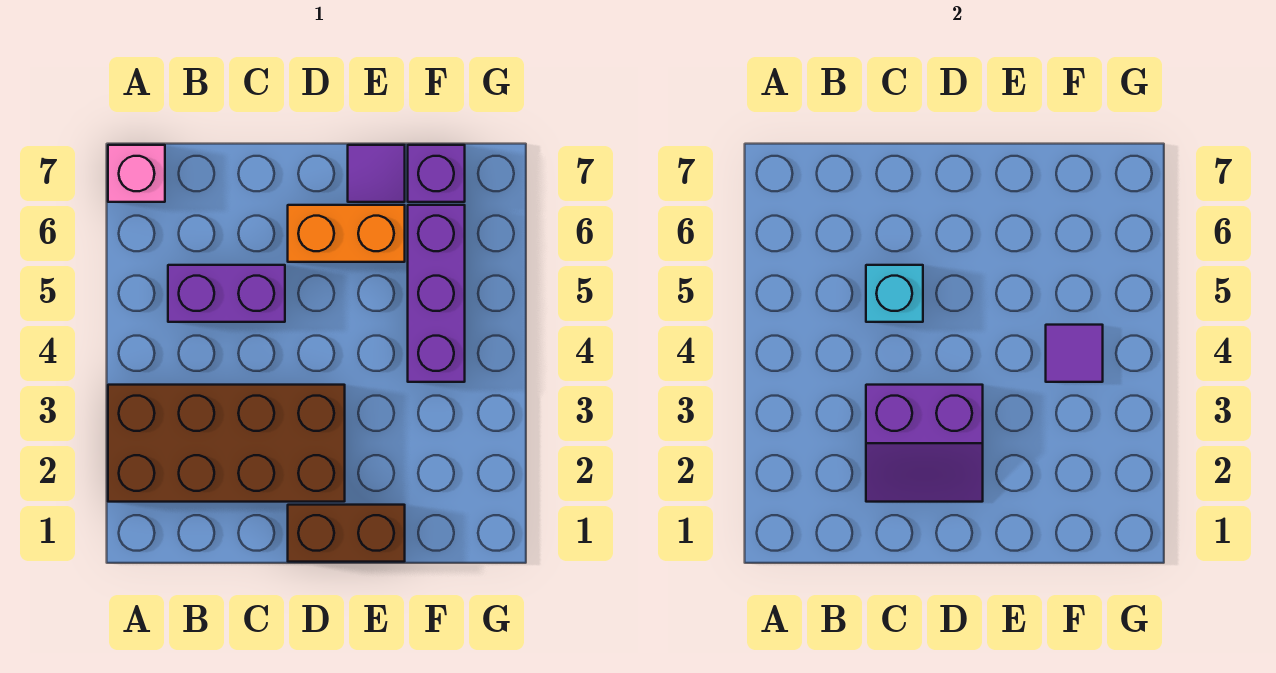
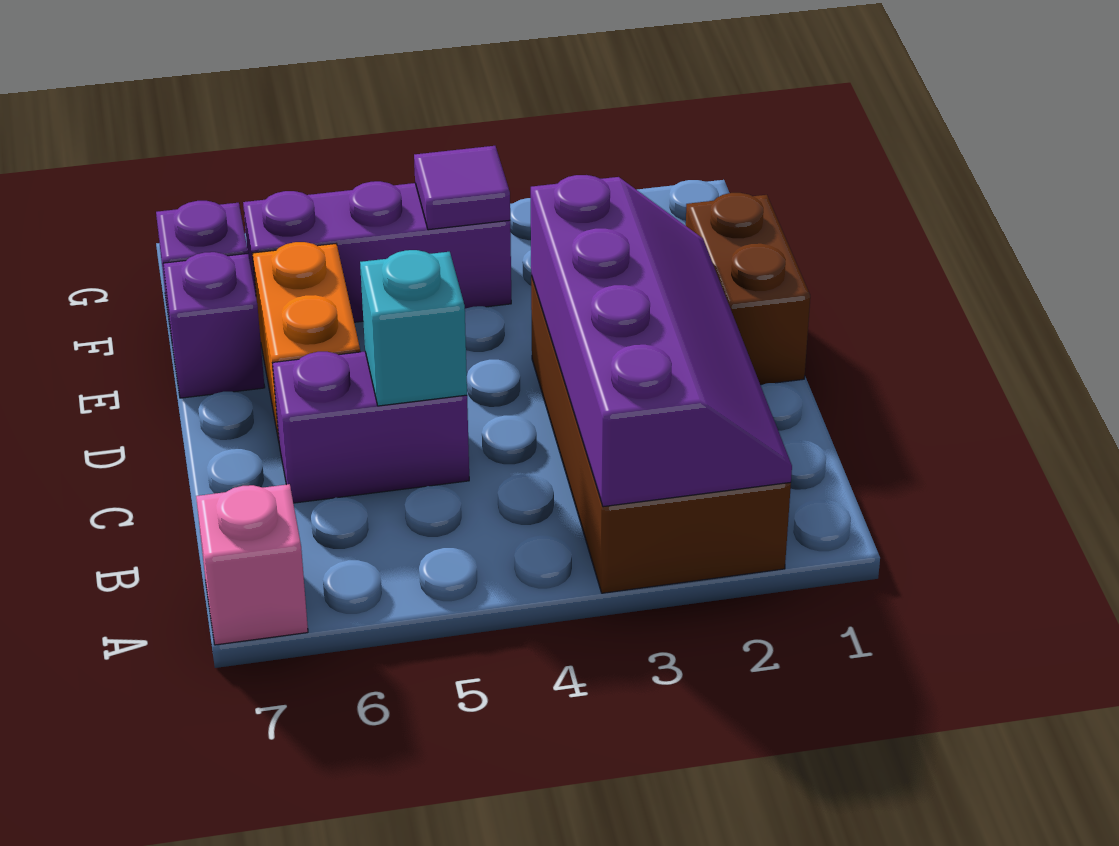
purple brick B5:C5 level 1 -> purple brick C5:C6 level 1
purple slope C2:D3 level 2 top 3 -> purple slope A2:D3 level 2 top 3
purple tile E7 level 1 -> purple brick E7 level 1

